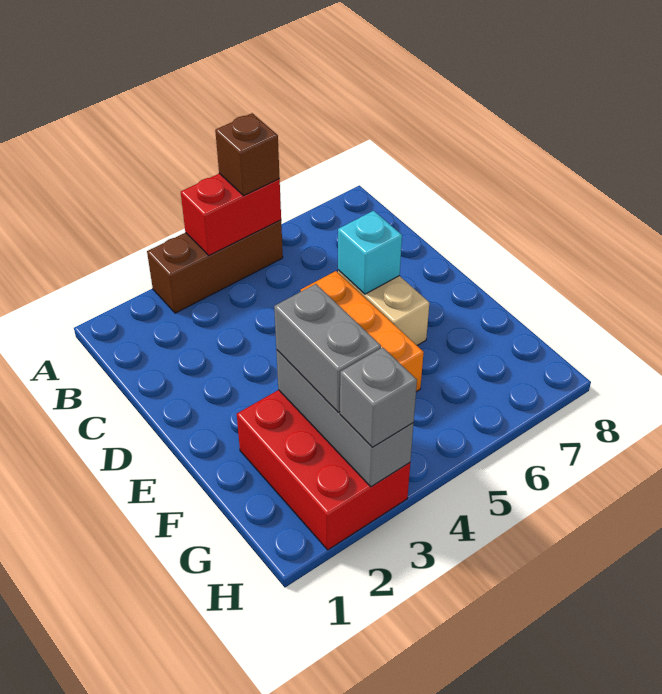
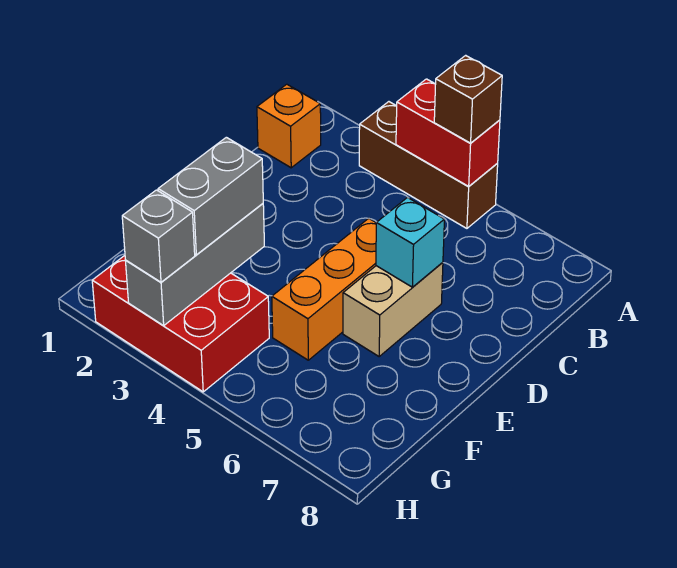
none -> orange brick B1 level 1
red brick F2:H3 level 1 -> red brick G2:H4 level 1

